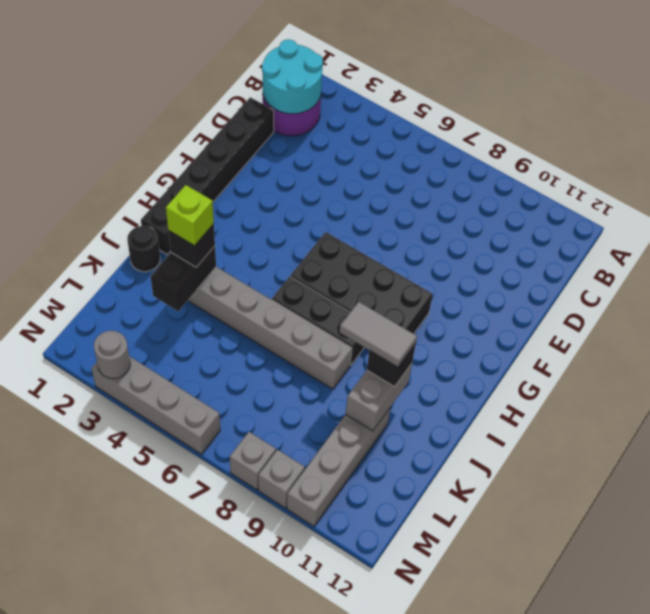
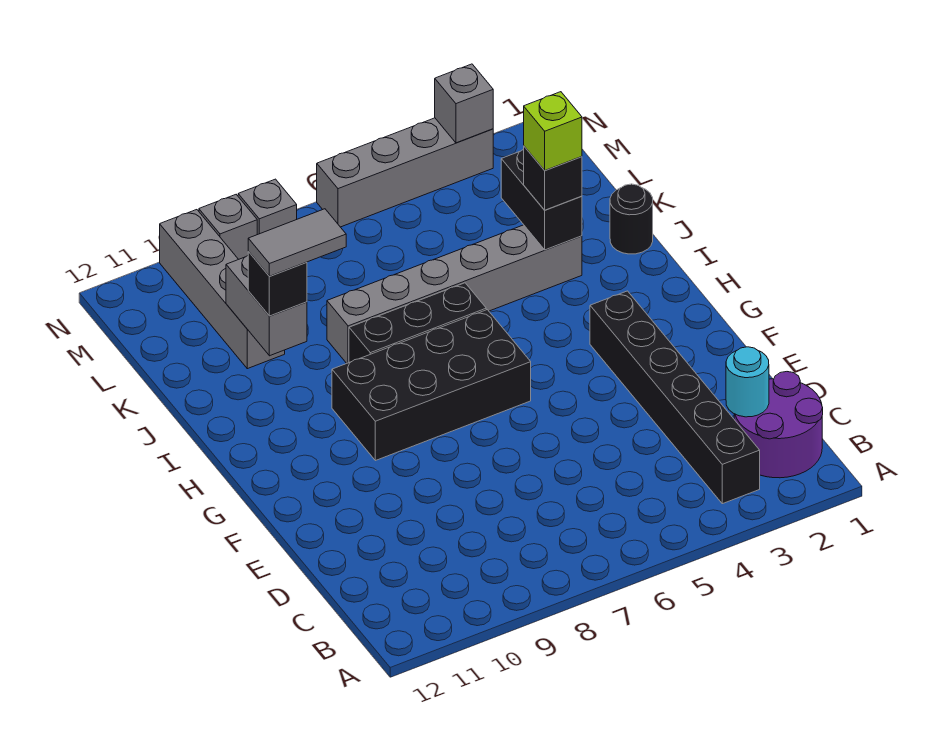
cyan round brick B1:C2 level 2 -> cyan round brick C2 level 2
black brick D1:I1 level 1 -> black brick B3:G3 level 1
grey round brick N3 level 2 -> grey brick N3 level 2

